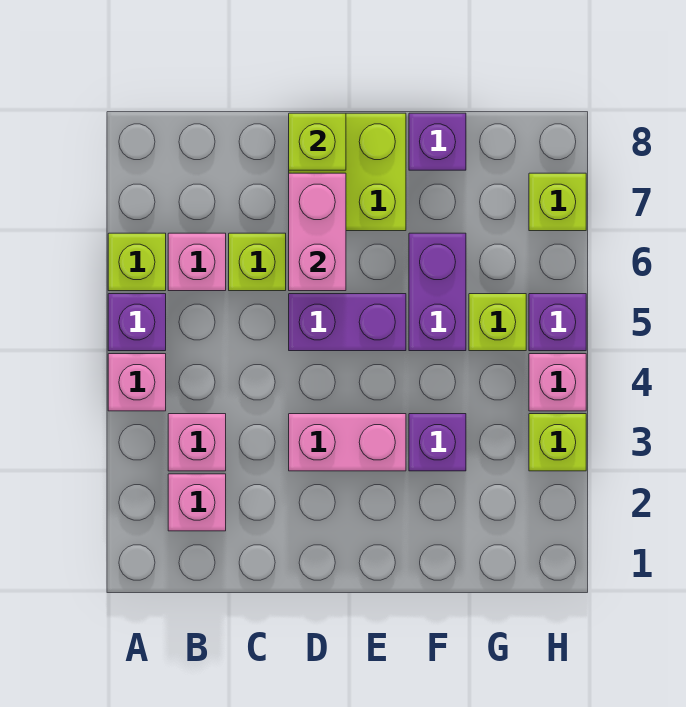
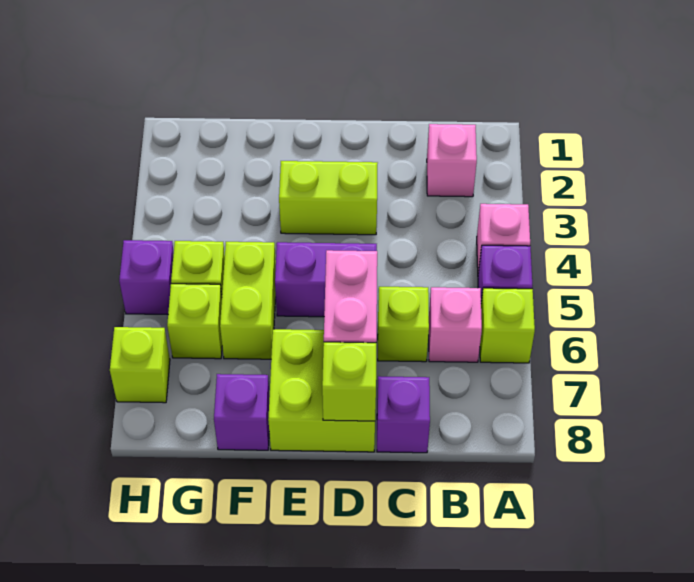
pink brick B3 level 1 -> none
pink brick D3:E3 level 1 -> lime brick D3:E3 level 1
purple brick F3 level 1 -> purple brick C8 level 1
purple brick F5:F6 level 1 -> lime brick F5:F6 level 1
lime brick H3 level 1 -> lime brick G6 level 1
pink brick H4 level 1 -> none

